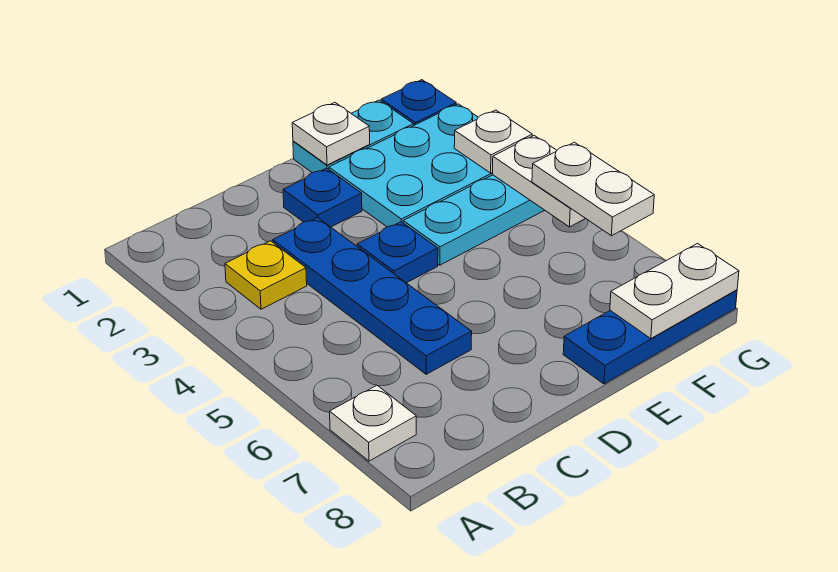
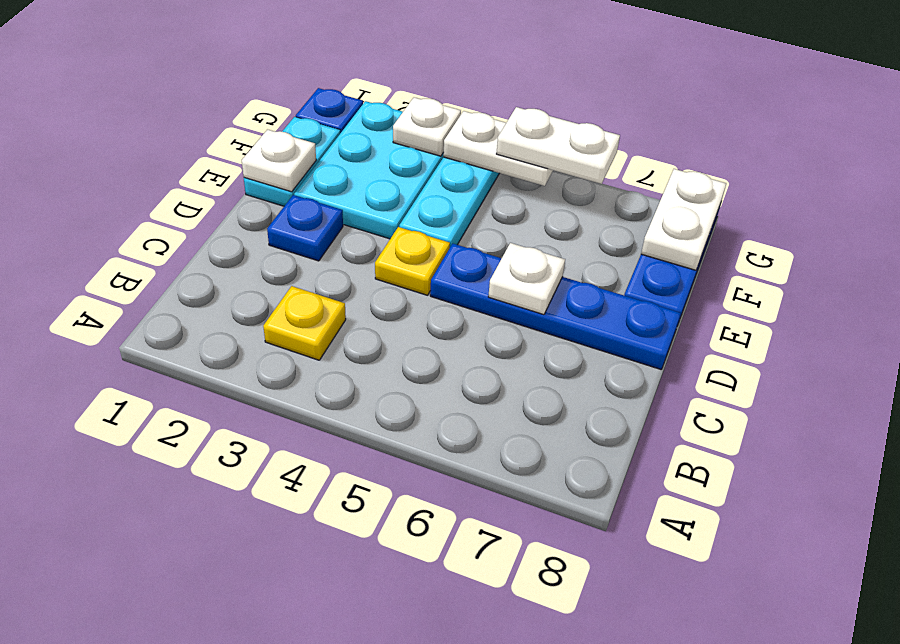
white plate A7 level 1 -> white plate D6 level 2
blue plate C3:C6 level 1 -> blue plate D5:D8 level 1
blue plate D4 level 1 -> yellow plate D4 level 1

